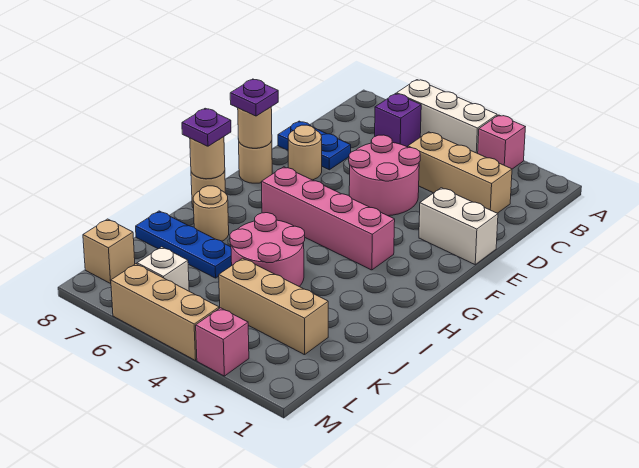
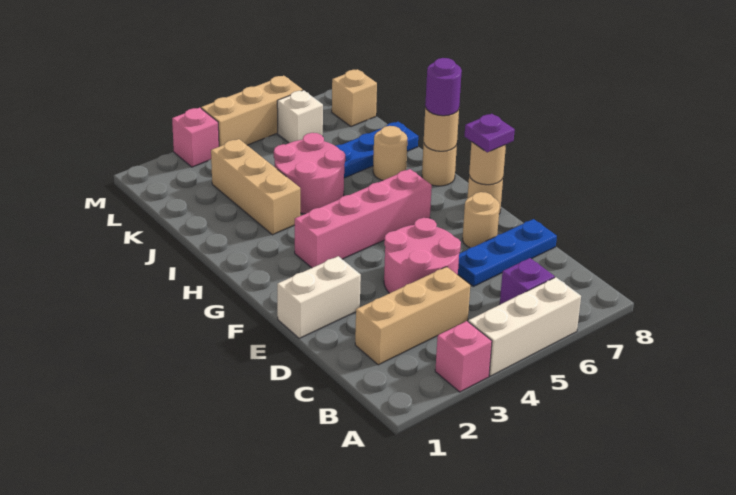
blue plate D7:D8 level 1 -> blue plate D6:D8 level 1
purple plate H8 level 3 -> purple round brick H8 level 3
tan brick K2:K4 level 1 -> tan brick I3:K3 level 1

